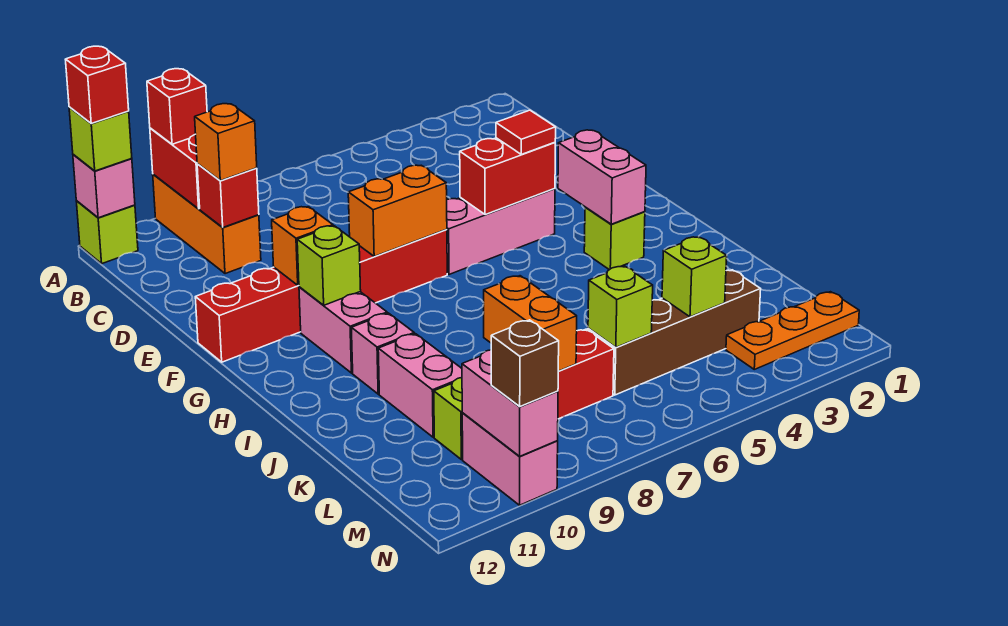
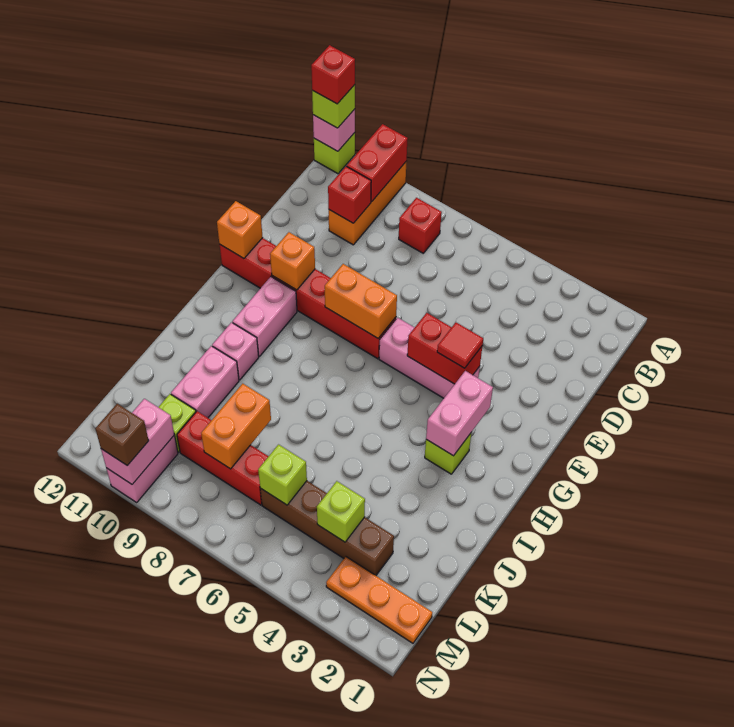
red brick A10 level 3 -> red brick B8 level 1
orange brick C10 level 3 -> orange brick F12 level 2
lime brick G10 level 2 -> none

